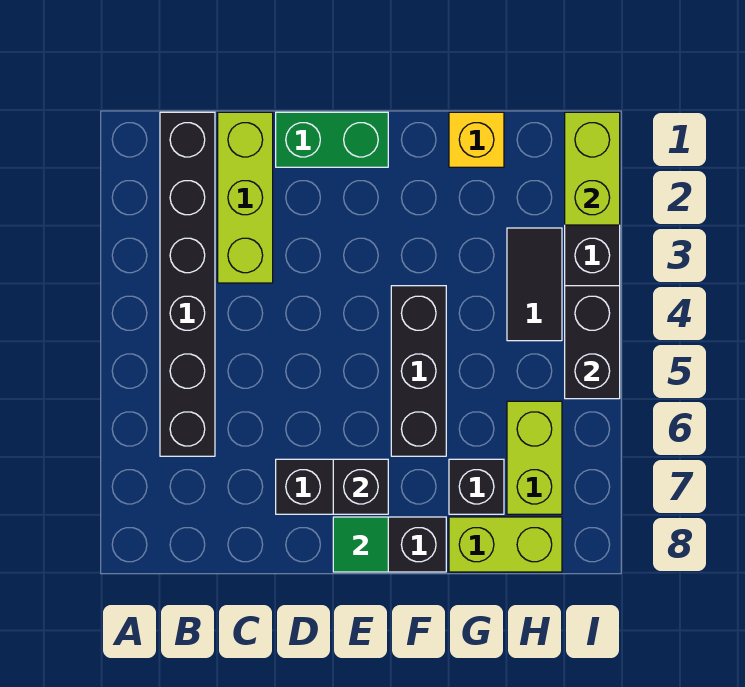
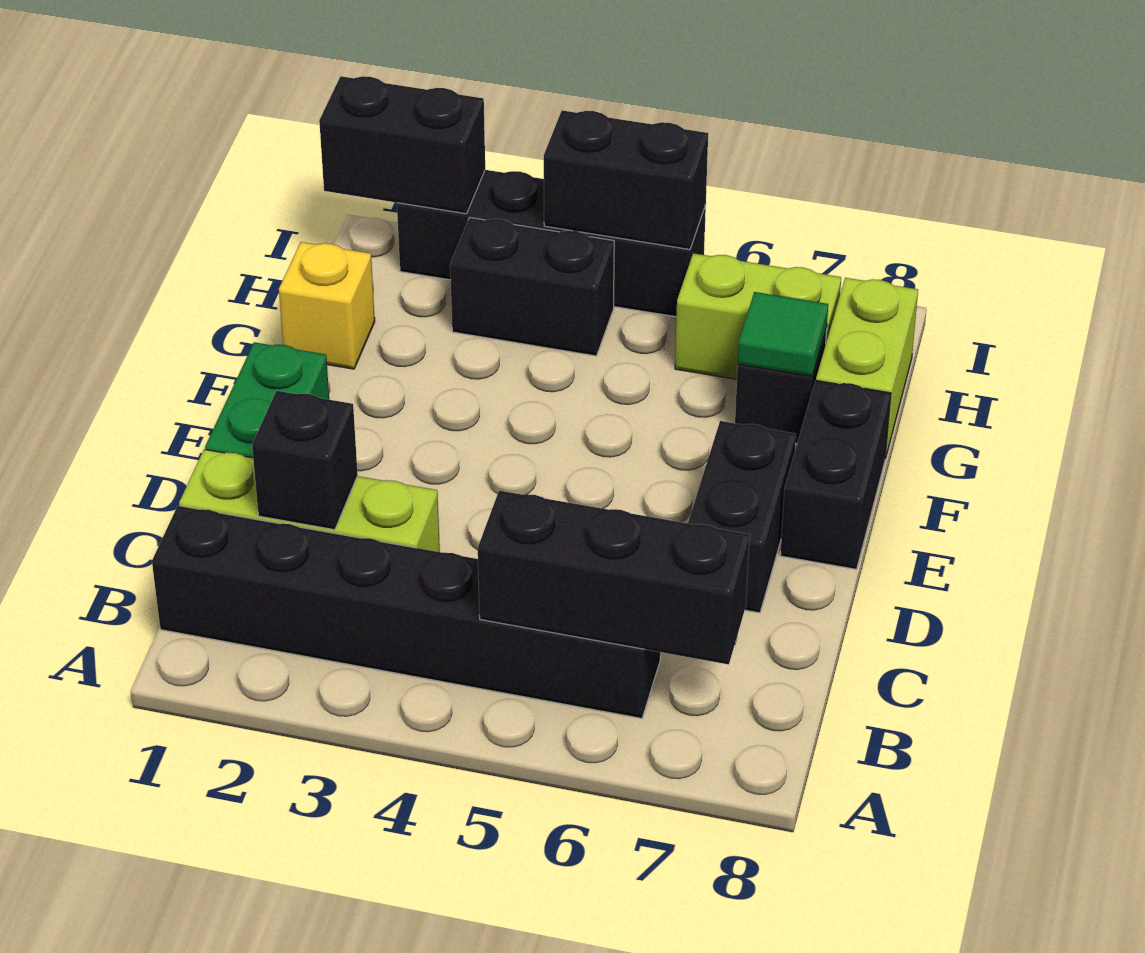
black brick E7 level 2 -> black brick C2 level 2
green tile E8 level 2 -> green tile G7 level 2
black brick F4:F6 level 1 -> black brick B5:B7 level 2
black tile H3:H4 level 1 -> black brick H3:H4 level 1
lime brick I1:I2 level 2 -> black brick I1:I2 level 2

